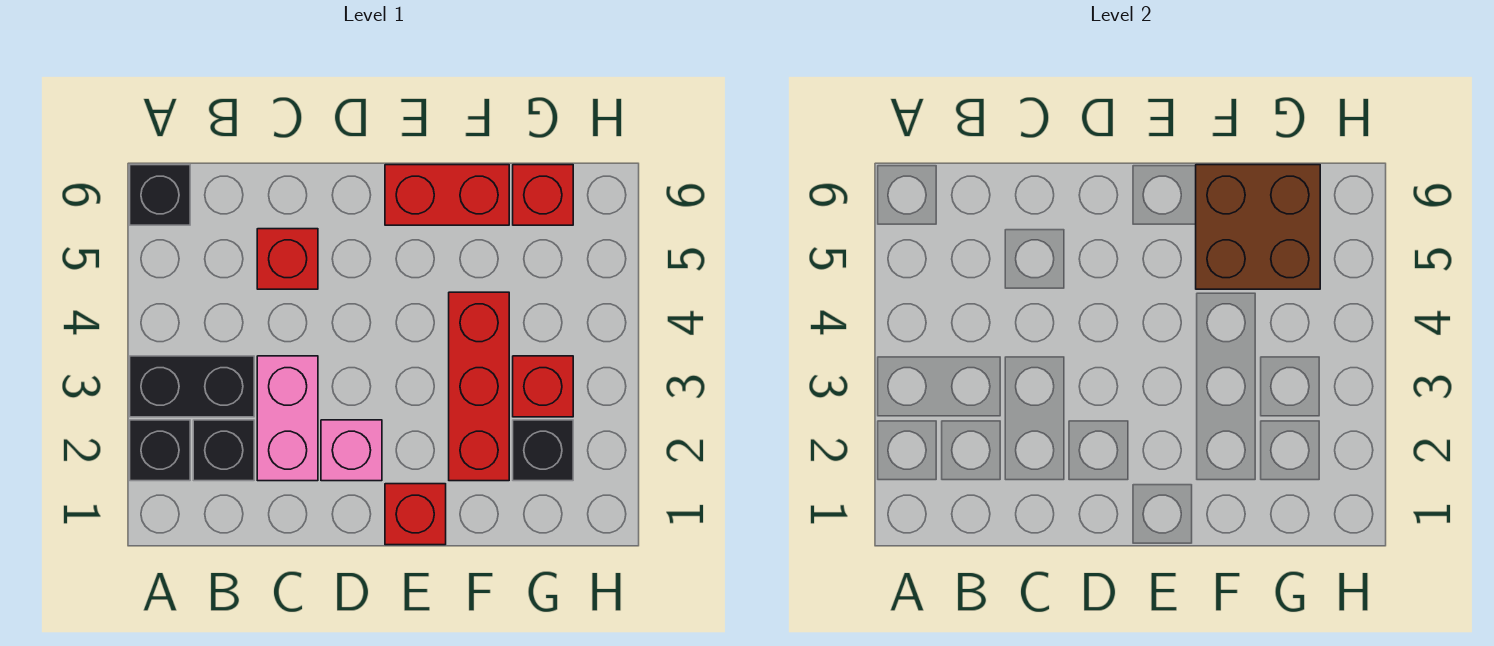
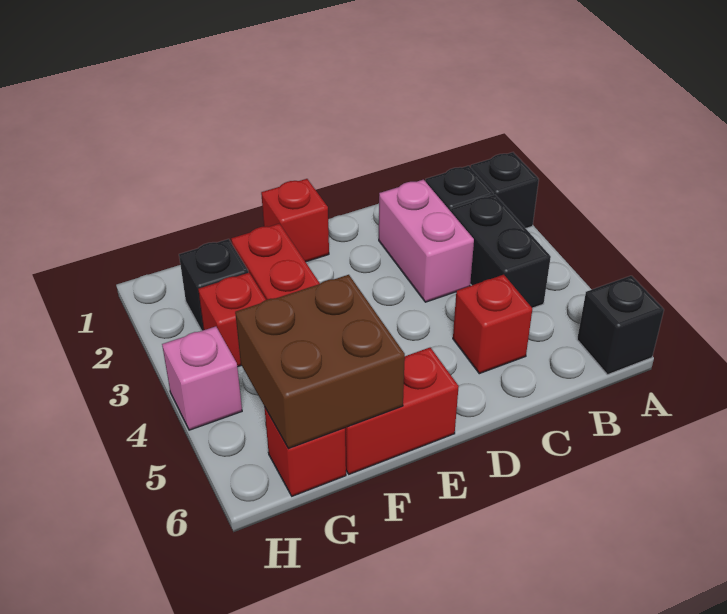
black brick A3:B3 level 1 -> black brick B3:B4 level 1
pink brick D2 level 1 -> pink brick H4 level 1

